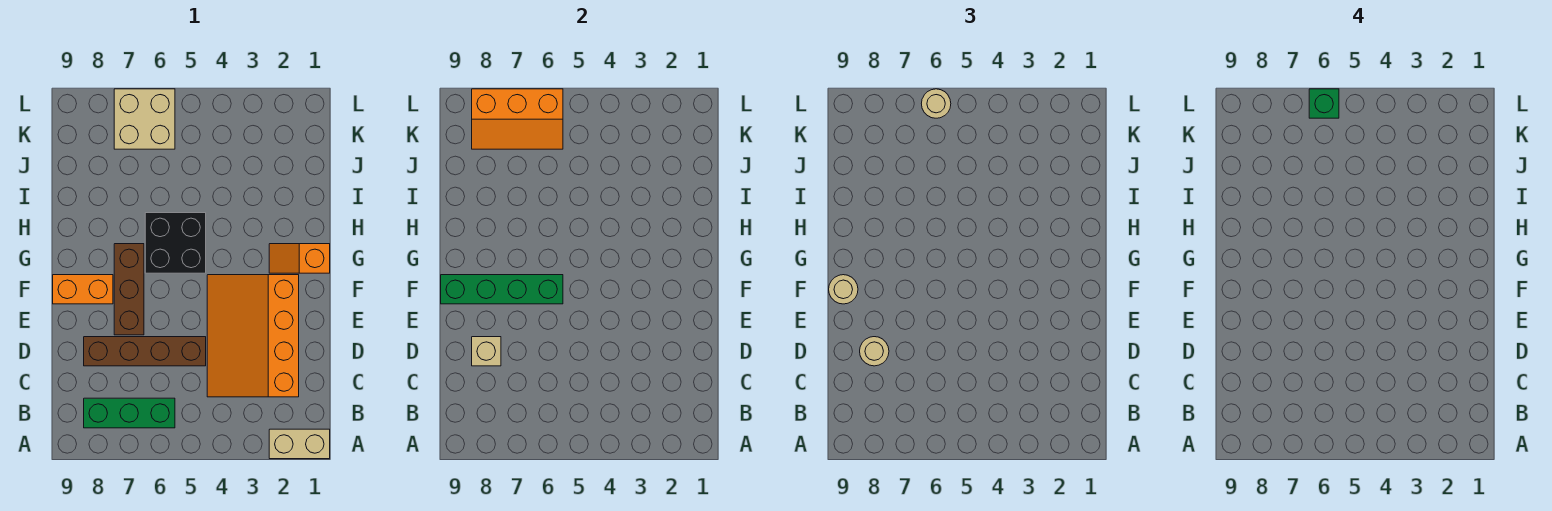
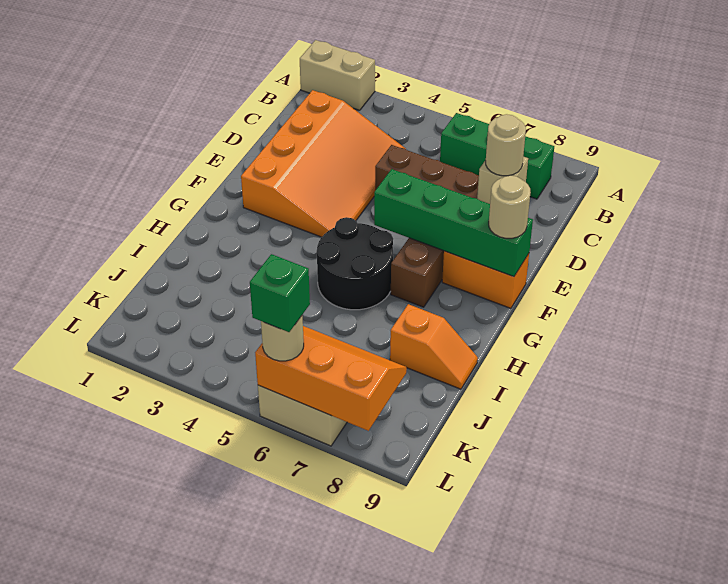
orange slope G1:G2 level 1 top 1 -> orange slope I8:I9 level 1 top 8
black brick G5:H6 level 1 -> black round brick G5:H6 level 1

